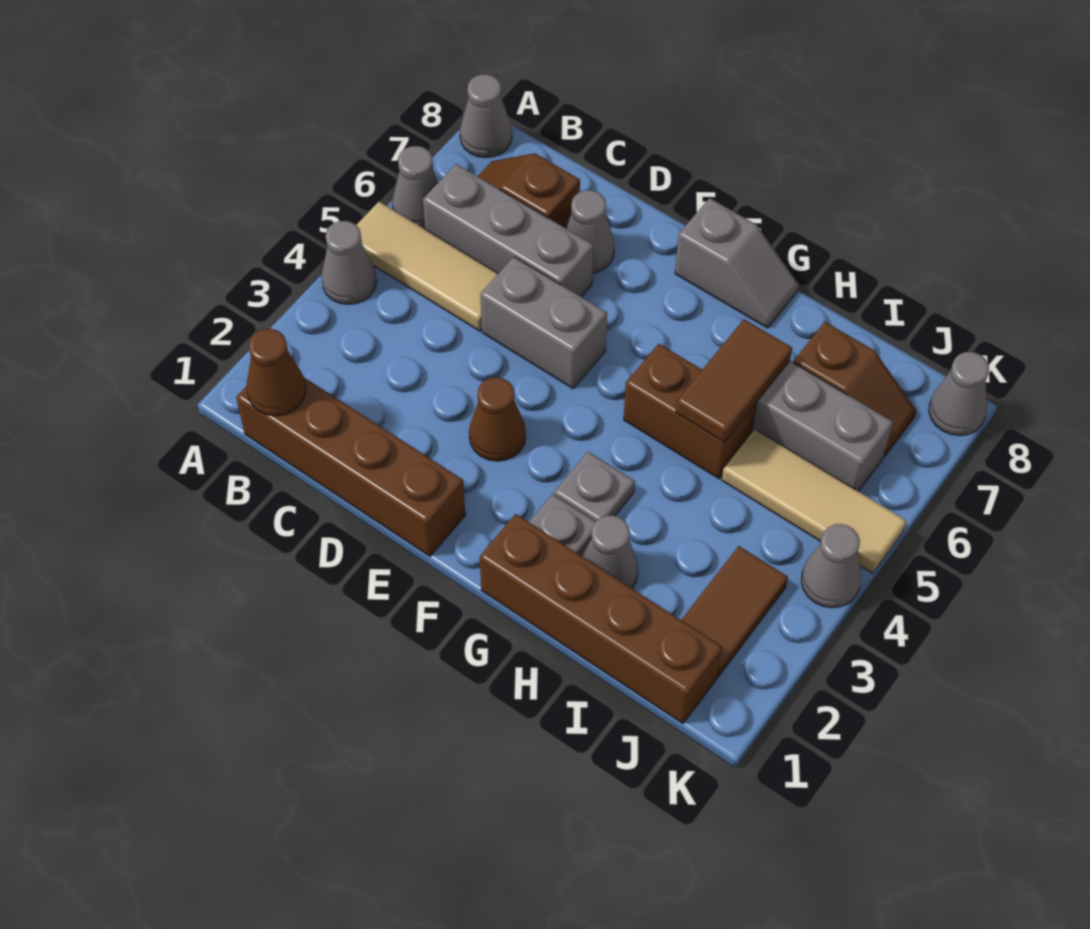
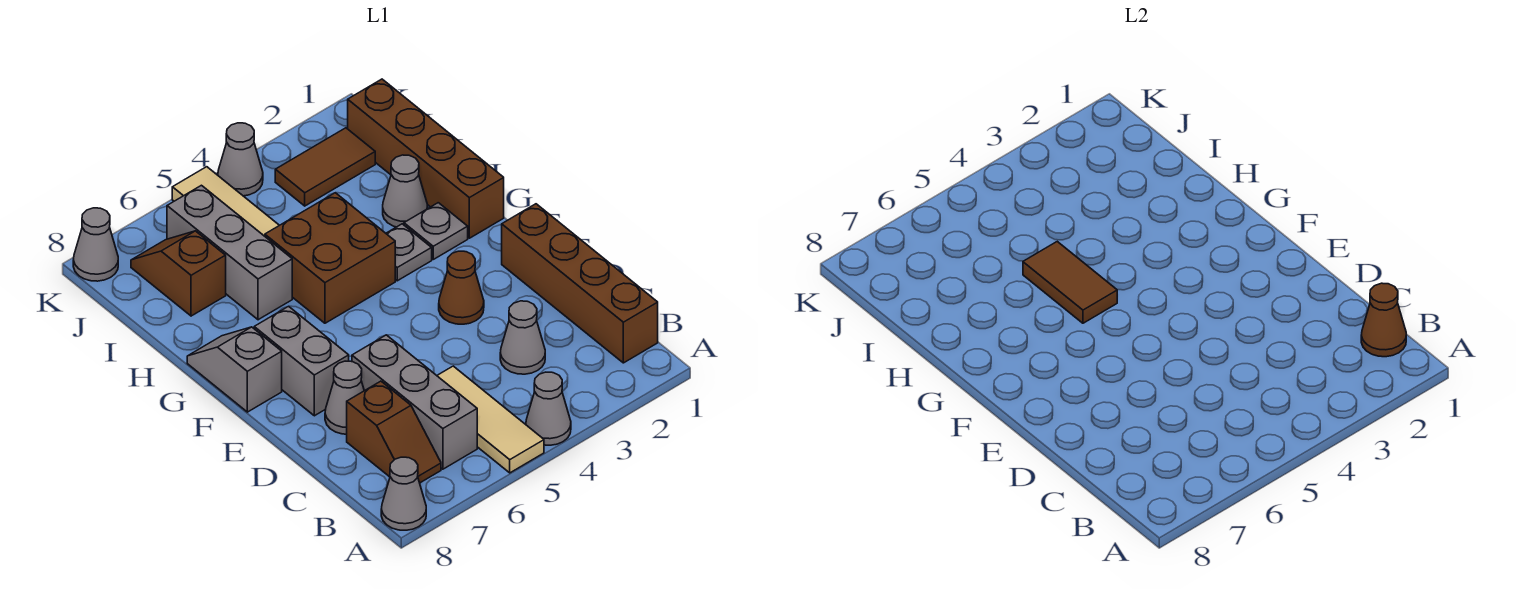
grey cone A6 level 1 -> grey cone C3 level 1
grey brick D5:E5 level 1 -> grey brick E7:F7 level 1
brown brick G5:H5 level 1 -> brown brick G4:H5 level 1
brown tile H5:H6 level 2 -> brown tile G5:H5 level 2

